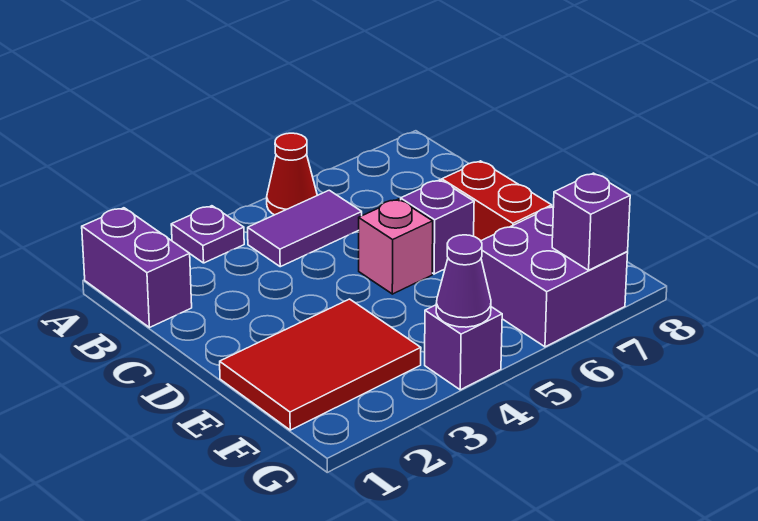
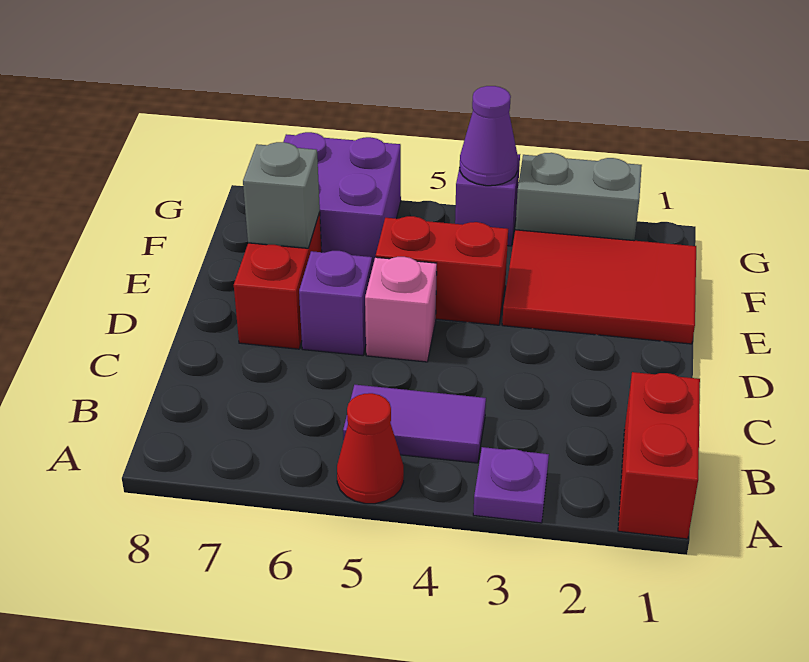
purple brick A1:B1 level 1 -> red brick A1:B1 level 1
none -> red brick E4:E5 level 1
none -> grey brick E7 level 2
none -> grey brick G2:G3 level 1
purple brick G7 level 2 -> none

